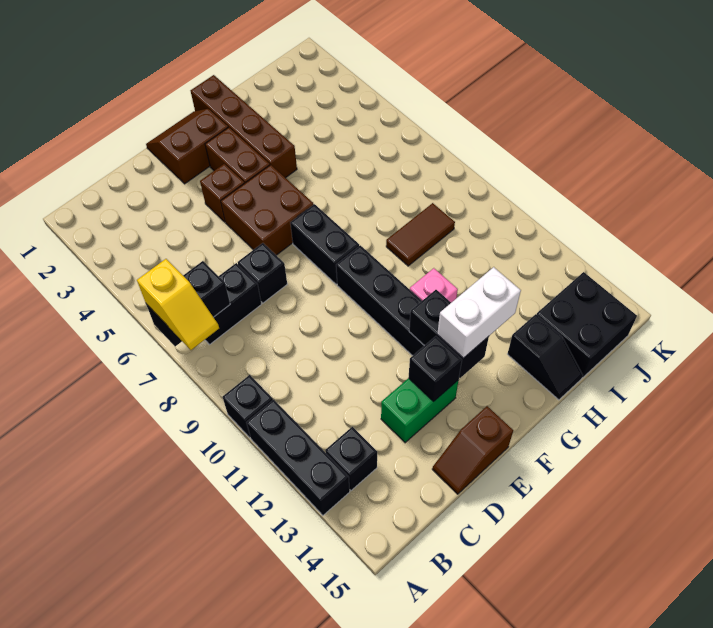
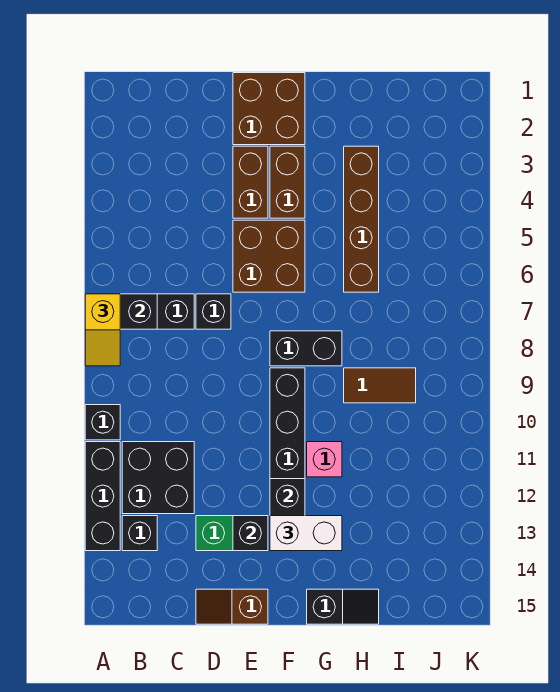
brown slope E1:F2 level 1 top 2 -> brown brick E1:F2 level 1
brown brick E4 level 1 -> brown brick E3:E4 level 1
black brick F7:F8 level 1 -> black brick F8:G8 level 1
brown brick G1:G4 level 1 -> brown brick H3:H6 level 1
black slope H14:H15 level 1 top 14 -> black slope G15:H15 level 1 top G
black brick I14:J15 level 1 -> black brick B11:C12 level 1

